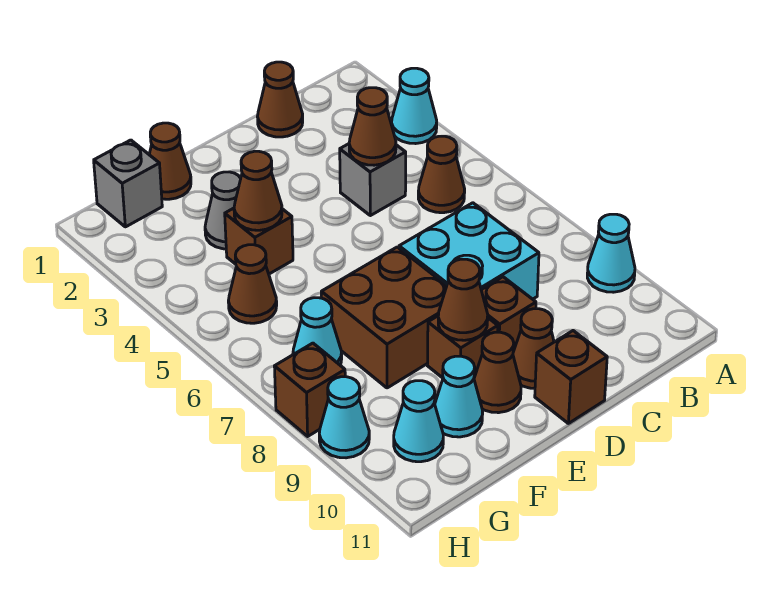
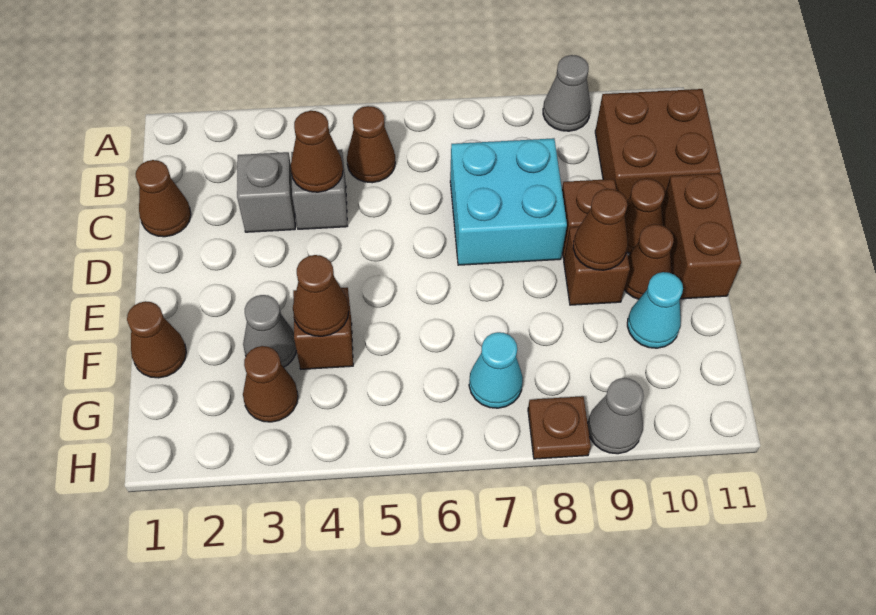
cyan cone A3 level 1 -> none
cyan cone A9 level 1 -> grey cone A9 level 1
brown brick D11 level 1 -> brown brick D11:E11 level 1
brown brick E7:F8 level 1 -> brown brick B10:C11 level 1
grey brick G1 level 1 -> grey brick C3 level 1
brown cone G5 level 1 -> brown cone G3 level 1
cyan cone G10 level 1 -> none
brown brick H8 level 1 -> brown plate H8 level 1
cyan cone H9 level 1 -> grey cone H9 level 1

